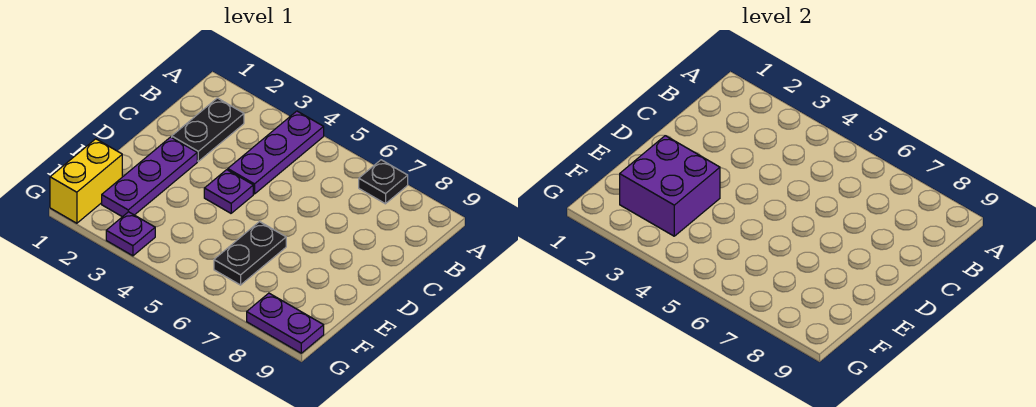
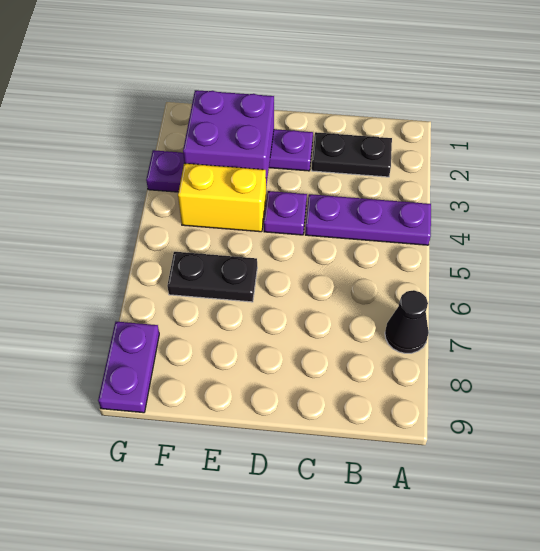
black plate A7 level 1 -> black cone A7 level 1
yellow brick F1:G1 level 1 -> yellow brick E4:F4 level 1

